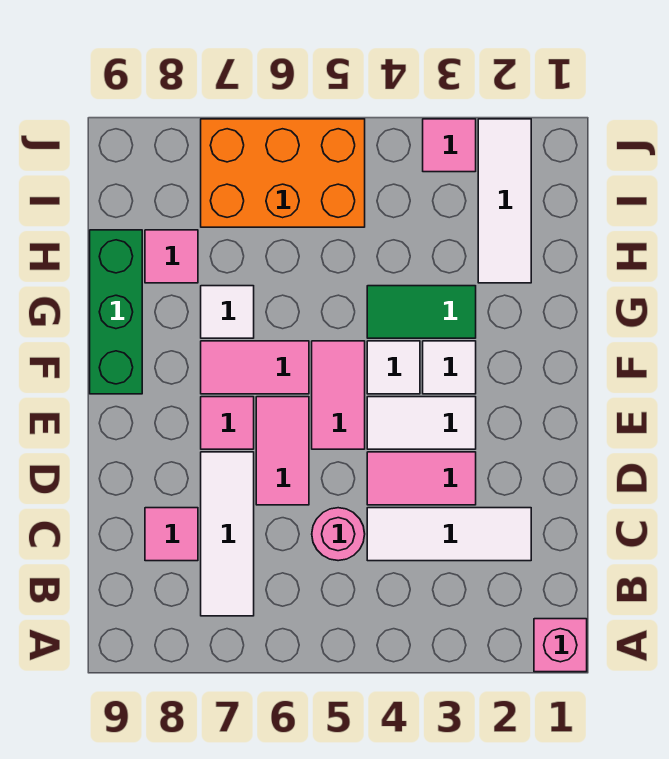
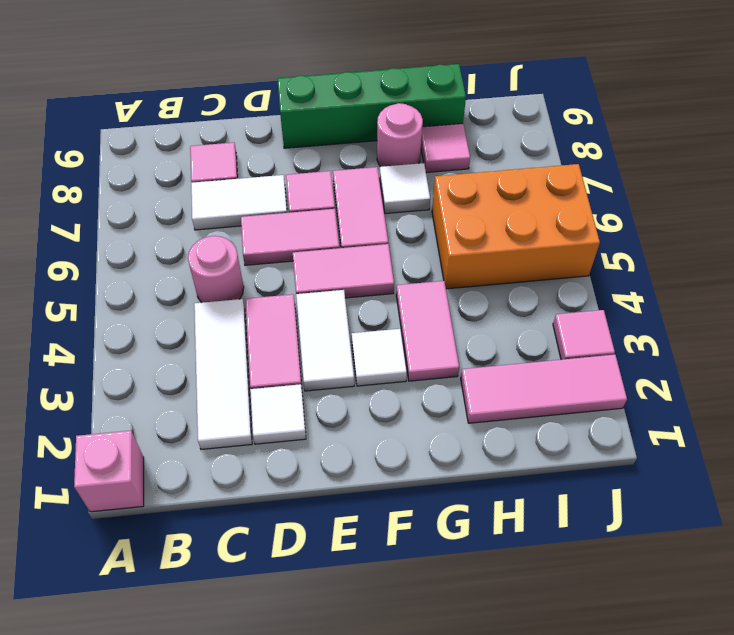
white tile B7:D7 level 1 -> white tile C7:D7 level 1
white tile F4 level 1 -> white tile D2 level 1
green brick F9:H9 level 1 -> green brick E9:H9 level 1
green tile G3:G4 level 1 -> pink tile G3:G4 level 1
none -> pink round brick G8 level 1
white tile H2:J2 level 1 -> pink tile H2:J2 level 1
orange brick I5:J7 level 1 -> orange brick H5:J6 level 1

